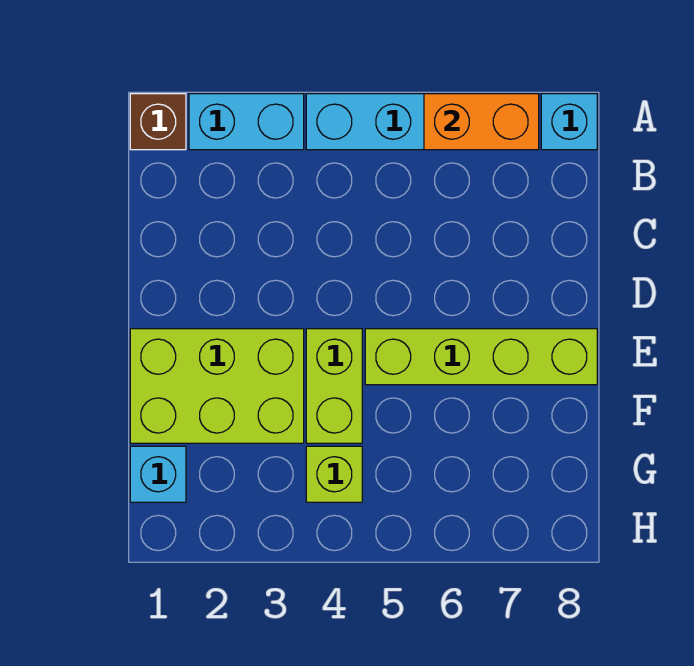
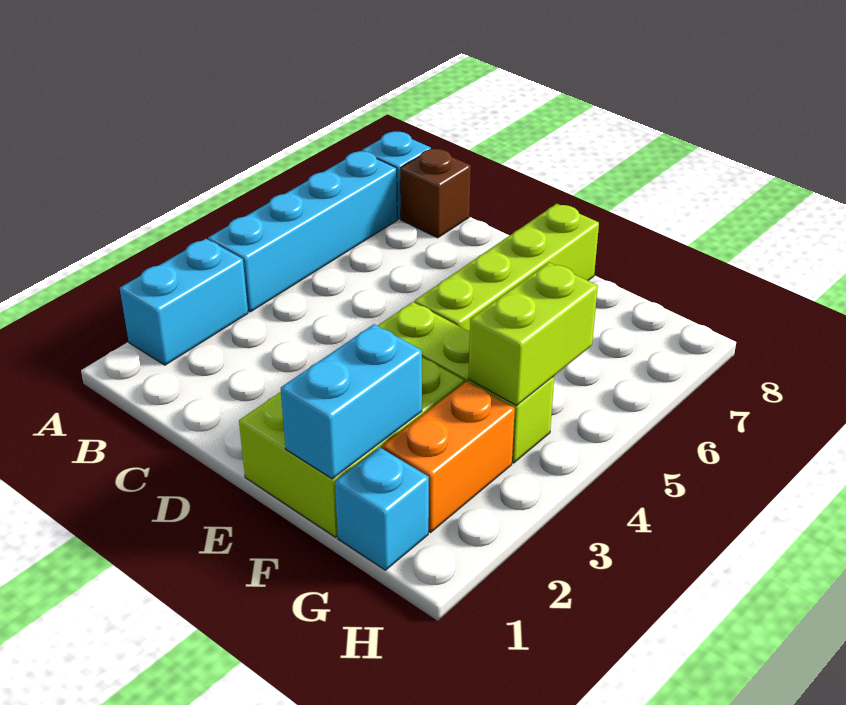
brown brick A1 level 1 -> brown brick B8 level 1
orange brick A6:A7 level 2 -> orange brick G2:G3 level 1
none -> cyan brick F1:F2 level 2
none -> lime brick G4:G5 level 2

